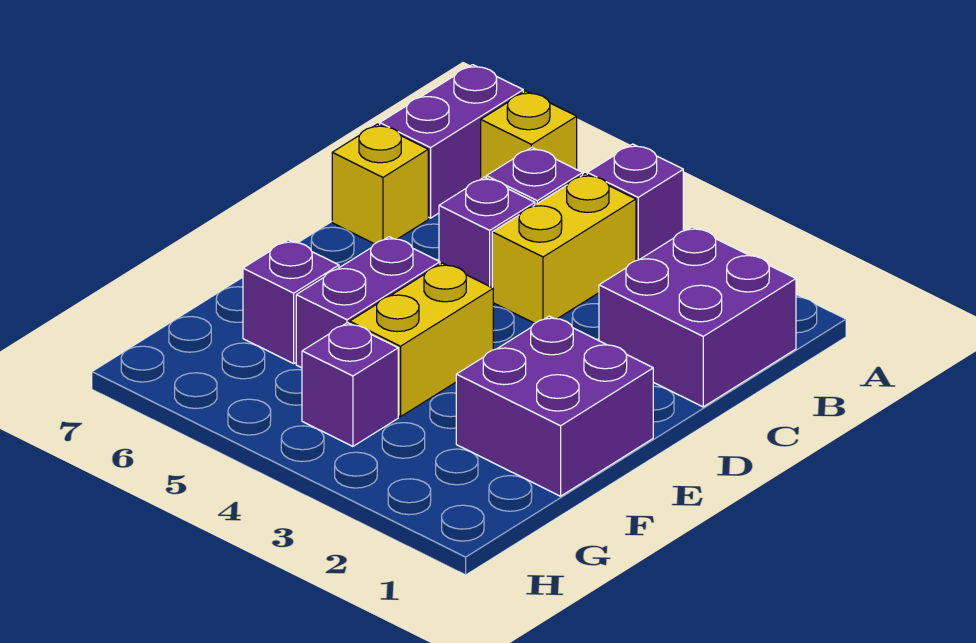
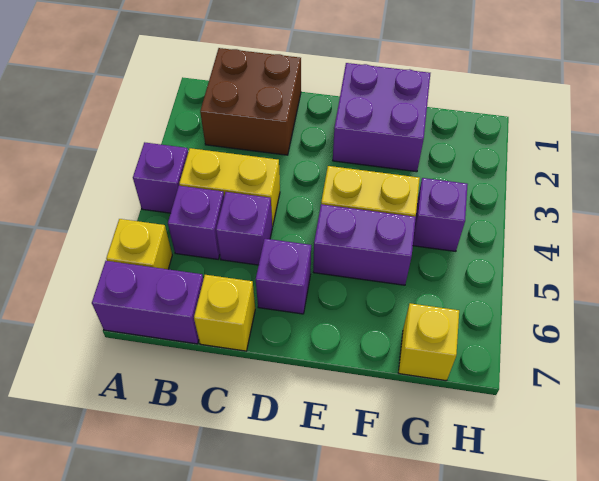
purple brick B1:C2 level 1 -> brown brick B1:C2 level 1
purple brick F6 level 1 -> purple brick D6 level 1
none -> yellow brick G7 level 1

